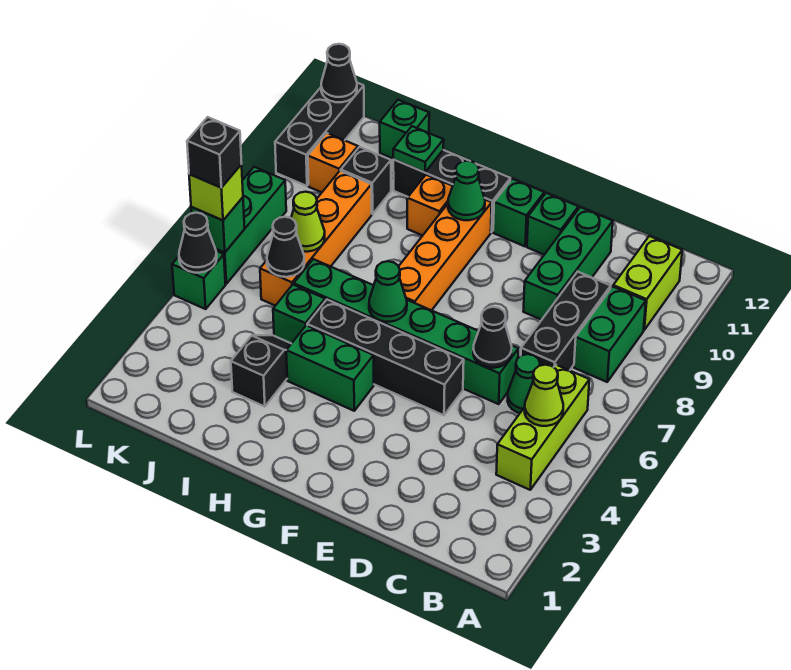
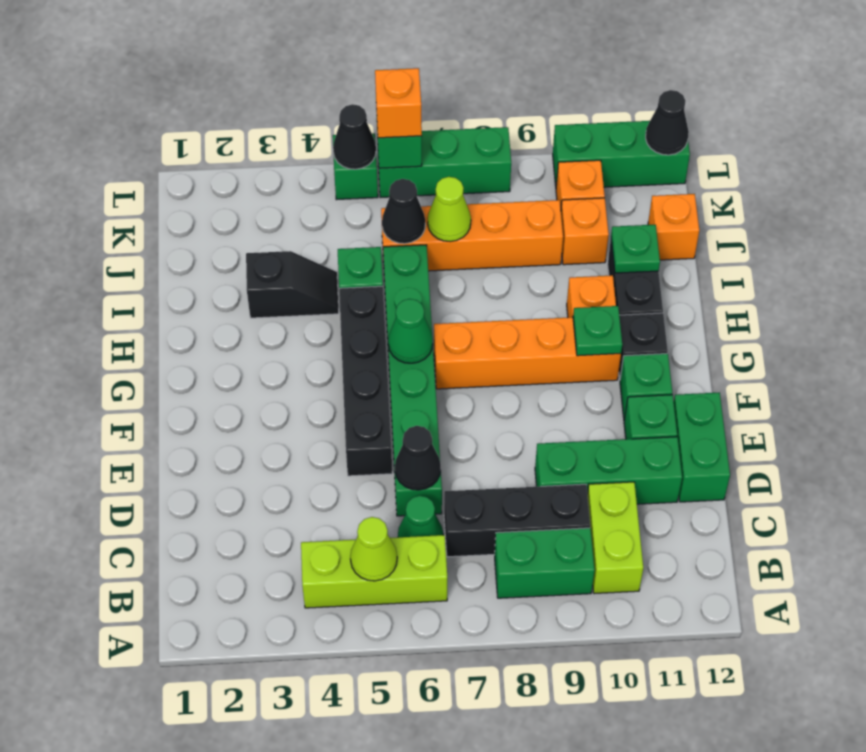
lime brick B10:B11 level 1 -> lime brick B10:C10 level 1
green brick G4:H4 level 1 -> green brick D12:E12 level 1
green cone G10 level 2 -> green plate G10 level 2
black brick J10 level 1 -> orange brick J10 level 1
green brick J12 level 1 -> orange brick J12 level 1
lime brick L6 level 3 -> orange brick L6 level 3
black brick L6 level 4 -> none
black brick L10:L12 level 1 -> green brick L10:L12 level 1

